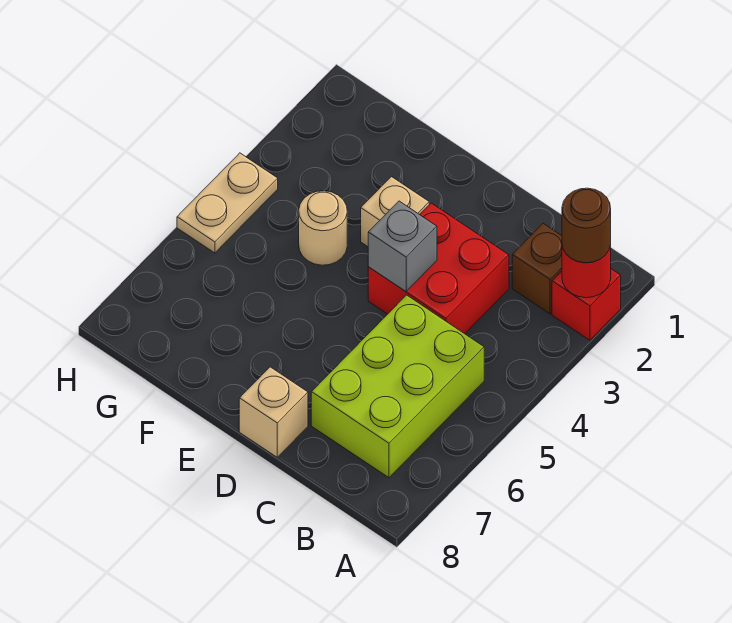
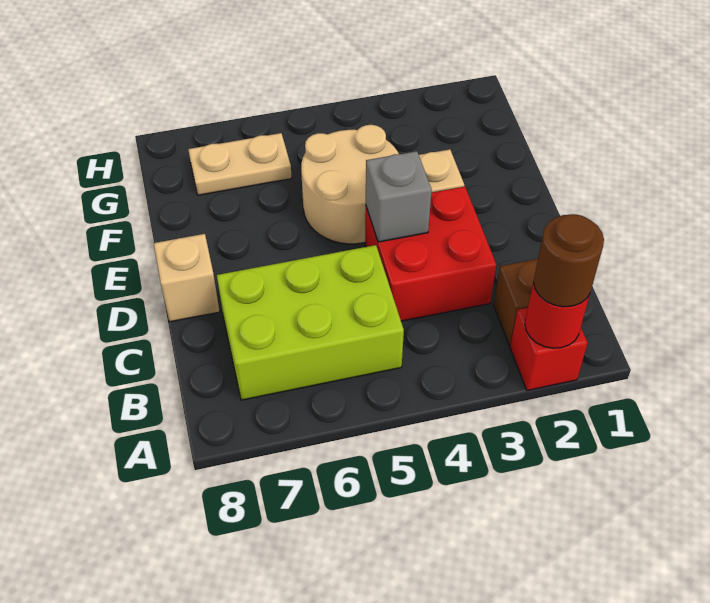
tan round brick F4 level 1 -> tan round brick E4:F5 level 1
tan plate H4:H5 level 1 -> tan plate G6:G7 level 1

